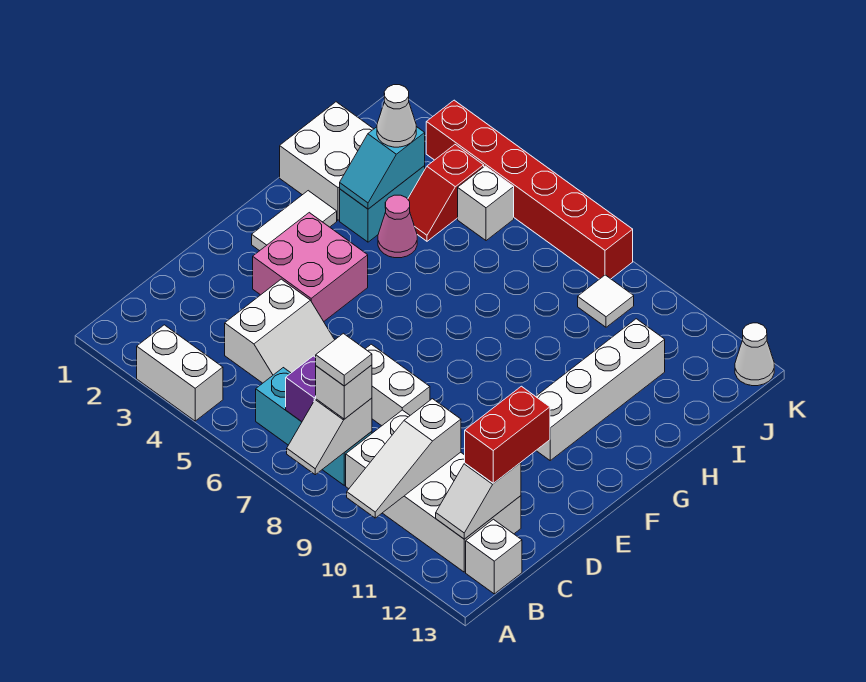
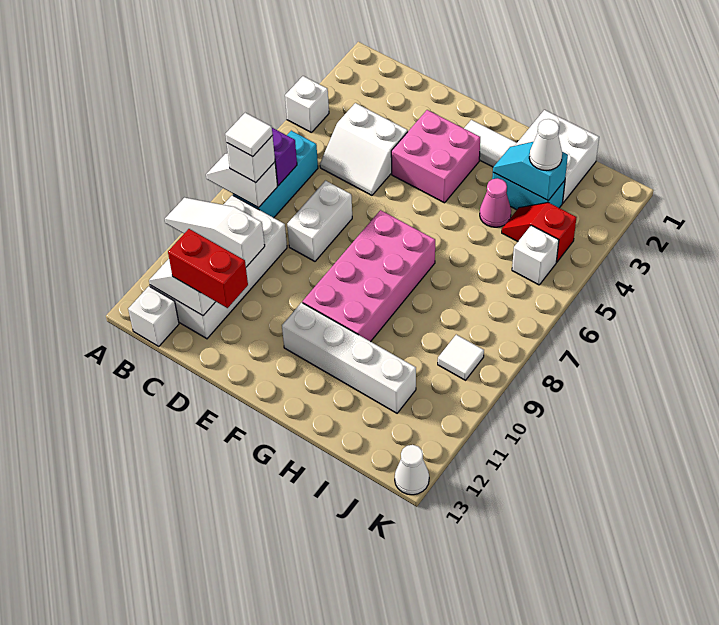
white brick A3:A4 level 1 -> white brick A4 level 1
none -> pink brick F7:G10 level 1
red brick K3:K8 level 1 -> none

